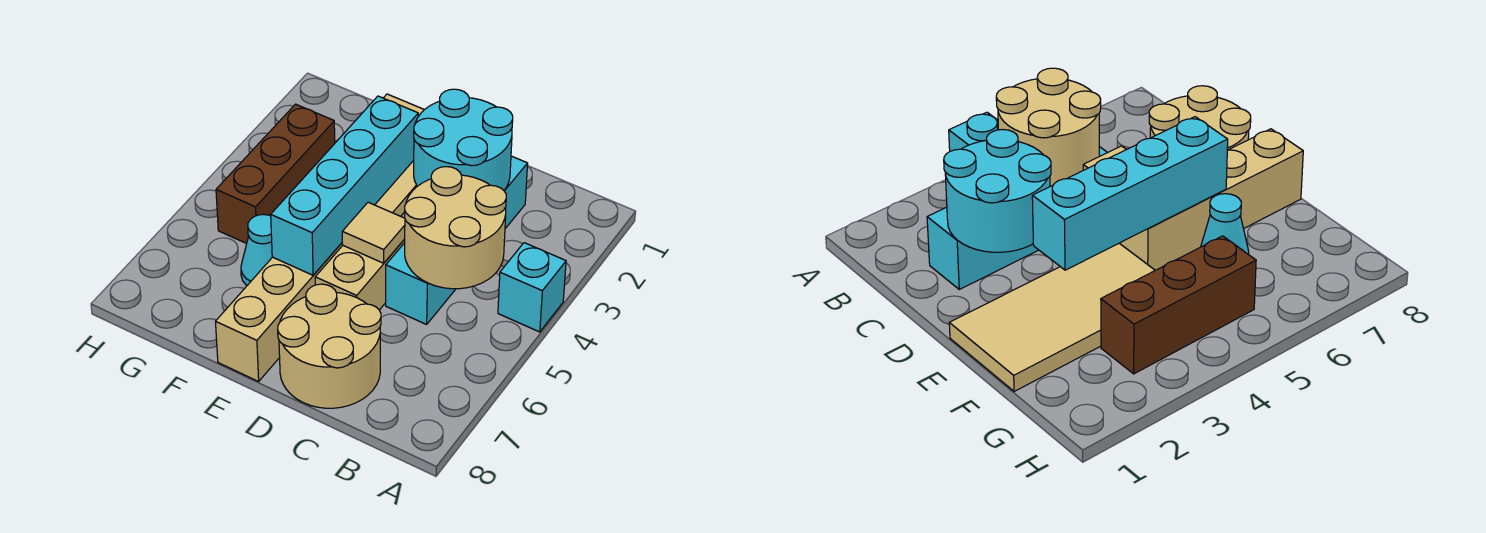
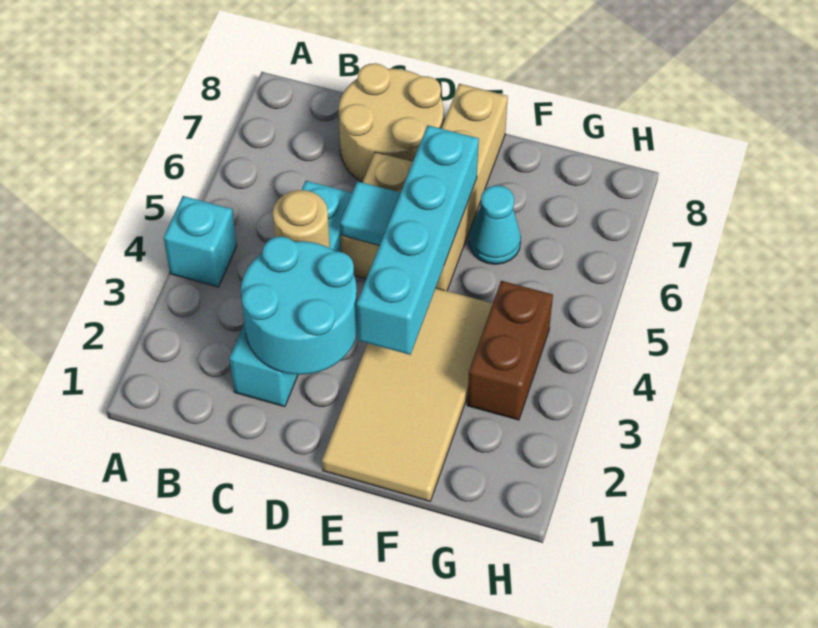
tan round brick B4:C5 level 2 -> tan round brick C4 level 2
tan tile D5 level 2 -> cyan tile D5 level 2
brown brick G3:G5 level 1 -> brown brick G3:G4 level 1

